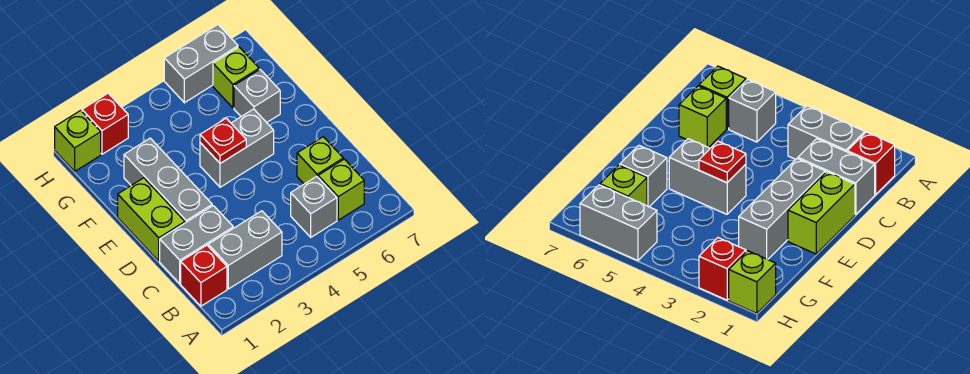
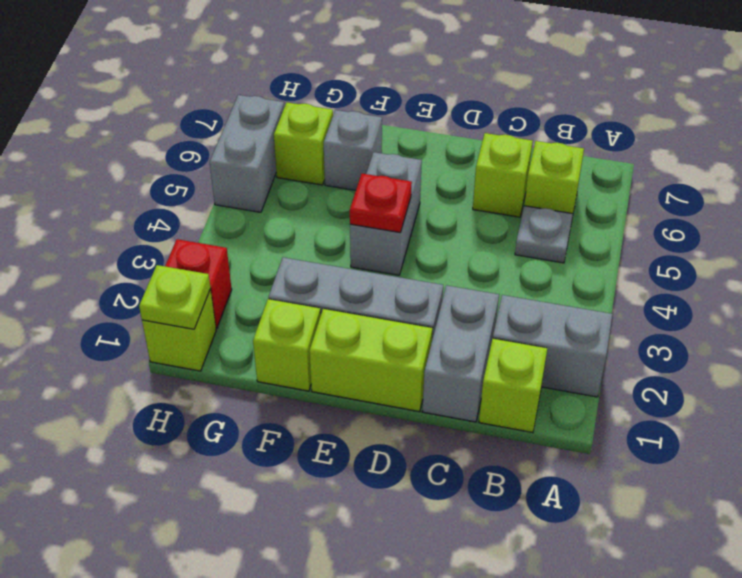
red brick B1 level 1 -> lime brick B1 level 1
grey brick B2:B3 level 1 -> grey brick A2:B2 level 1
grey brick B5 level 1 -> grey plate B5 level 1
none -> lime brick F1 level 1
none -> lime plate H1 level 2

